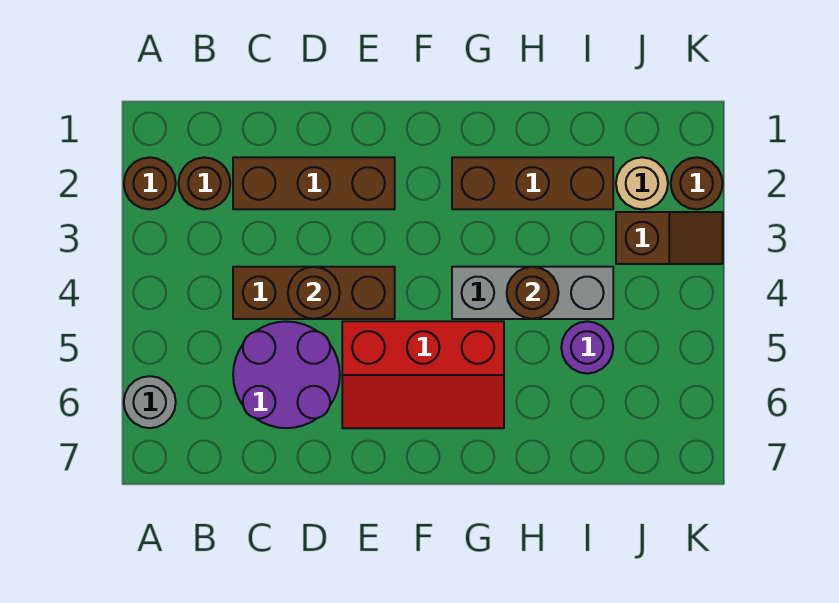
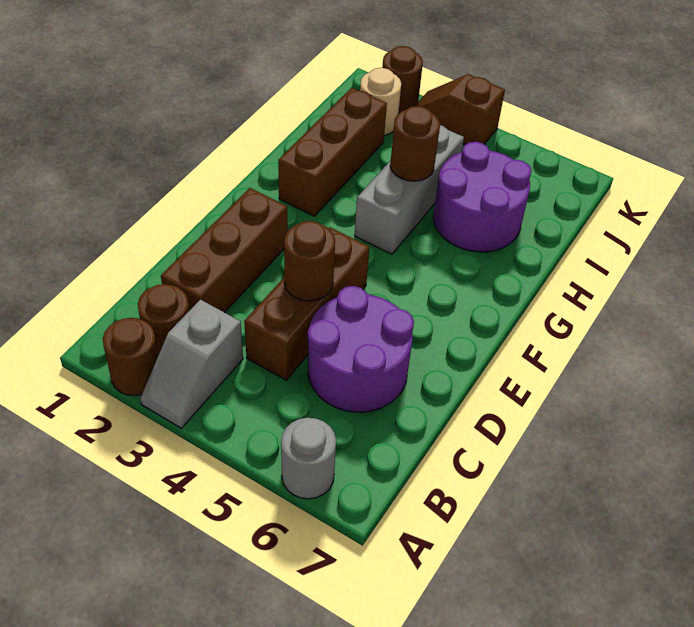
none -> grey slope A3:B3 level 1 top B
red slope E5:G6 level 1 top 5 -> none
purple round brick I5 level 1 -> purple round brick H5:I6 level 1
brown slope J3:K3 level 1 top J -> brown slope K3:K4 level 1 top 4

